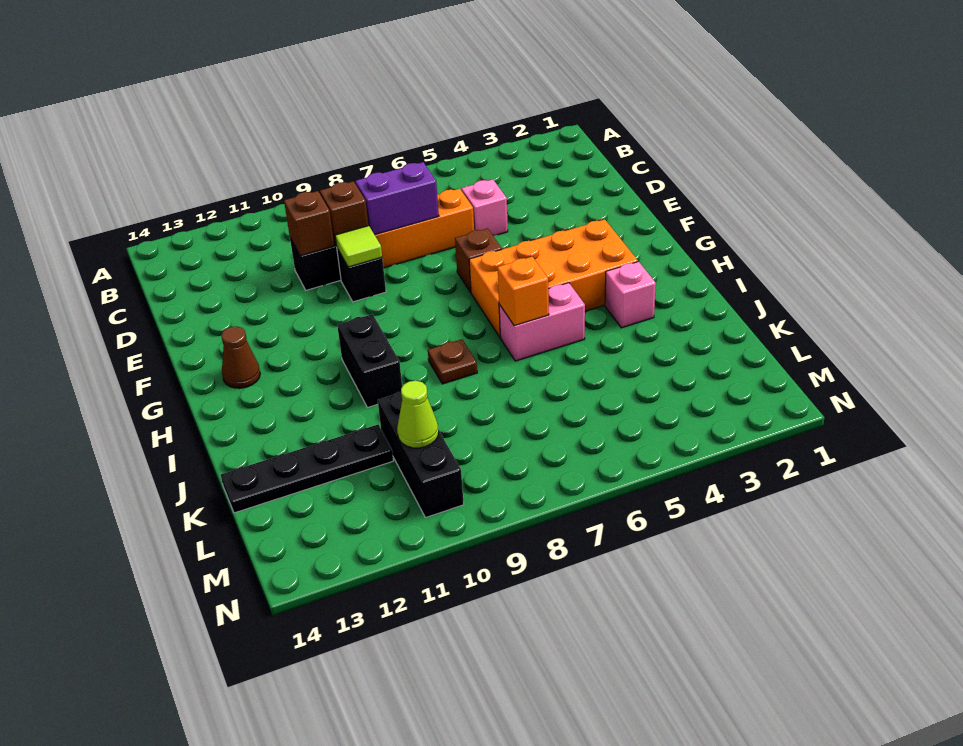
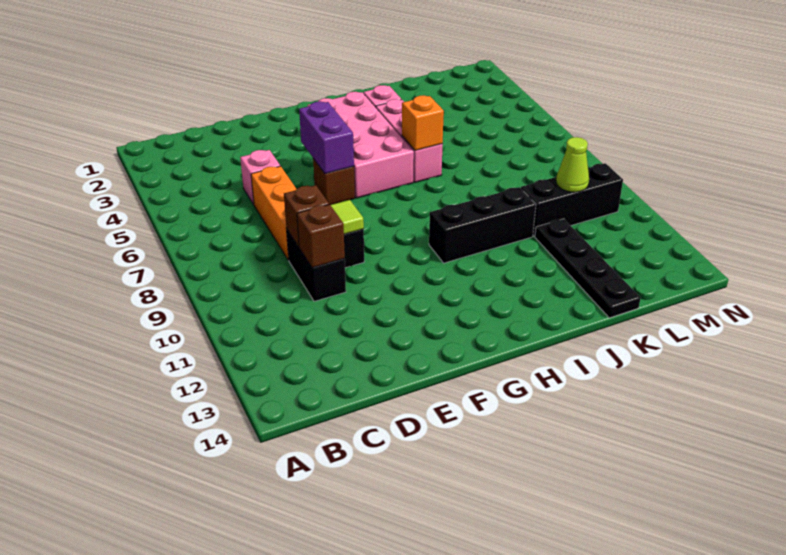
purple brick D7:D8 level 2 -> purple brick F5:F6 level 2
orange brick G3:H6 level 1 -> pink brick G3:H6 level 1
brown cone G13 level 1 -> none
black brick H10:I10 level 1 -> black brick H10:J10 level 1
pink brick I5:I6 level 1 -> pink brick I4:I6 level 1
brown plate I8 level 1 -> none

